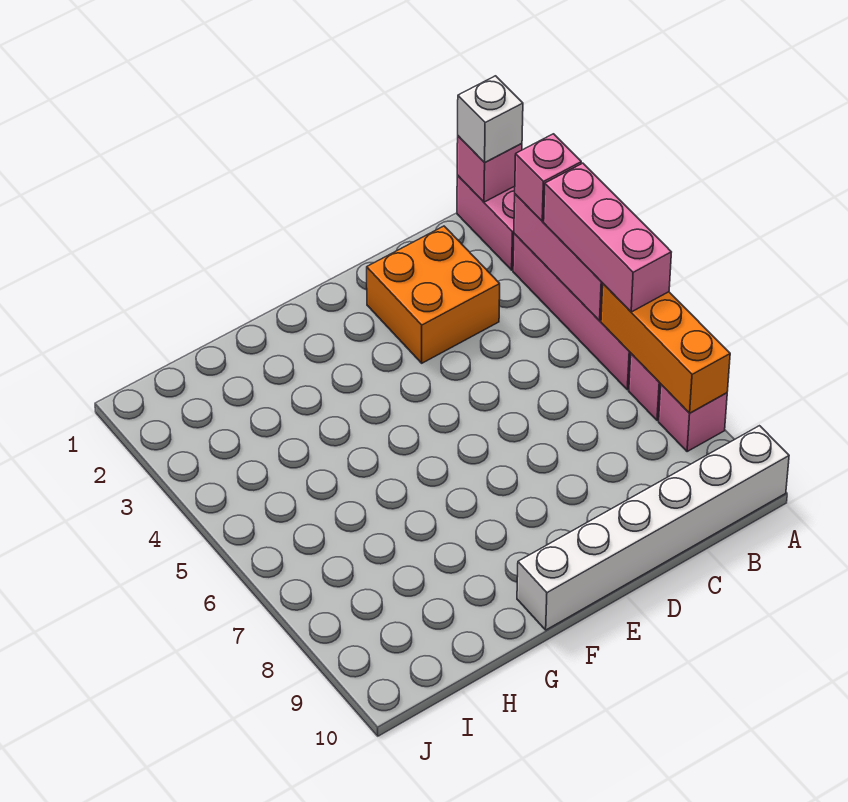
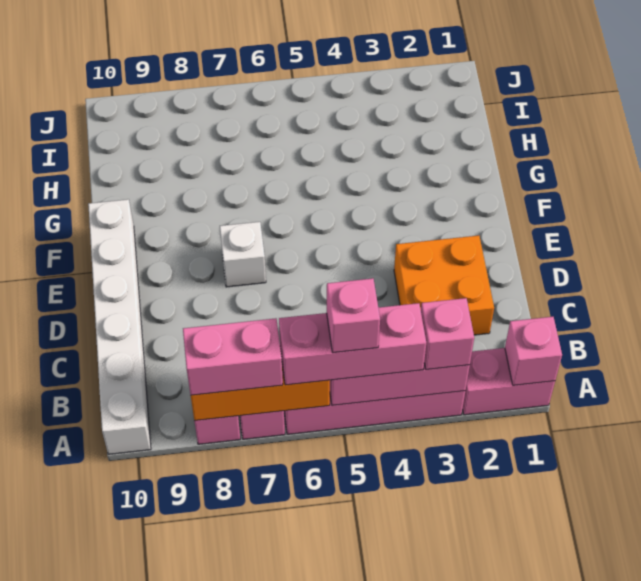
white brick A1 level 3 -> white brick E7 level 1
none -> pink brick A5 level 4
none -> pink brick A7:A8 level 3

